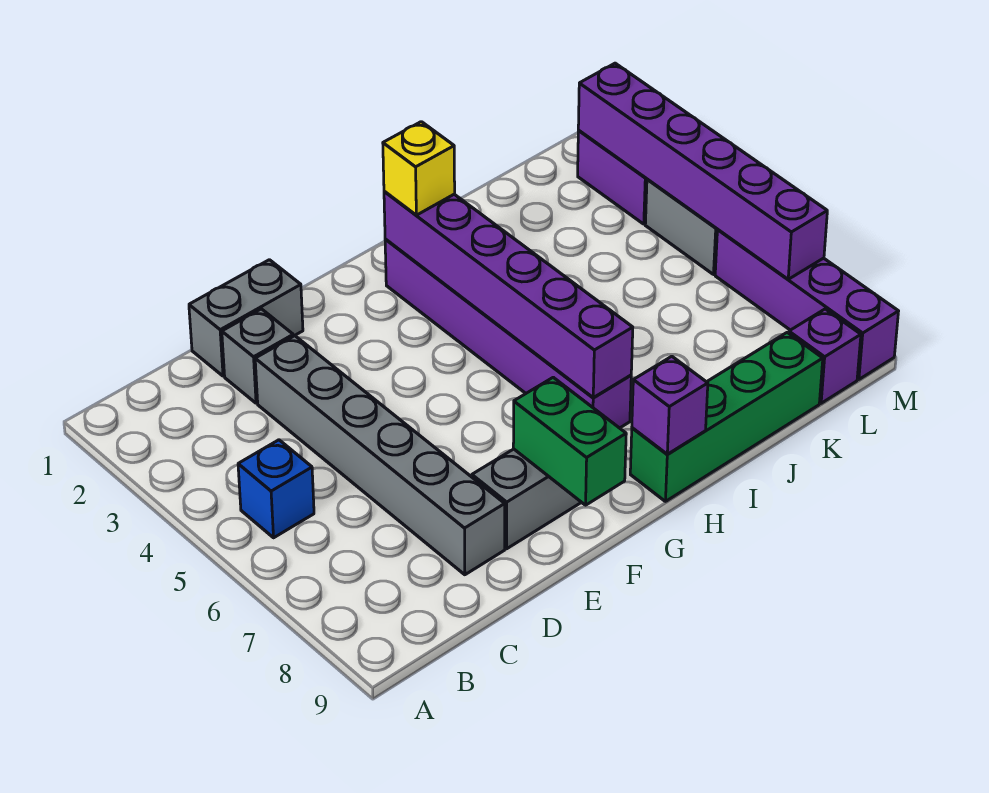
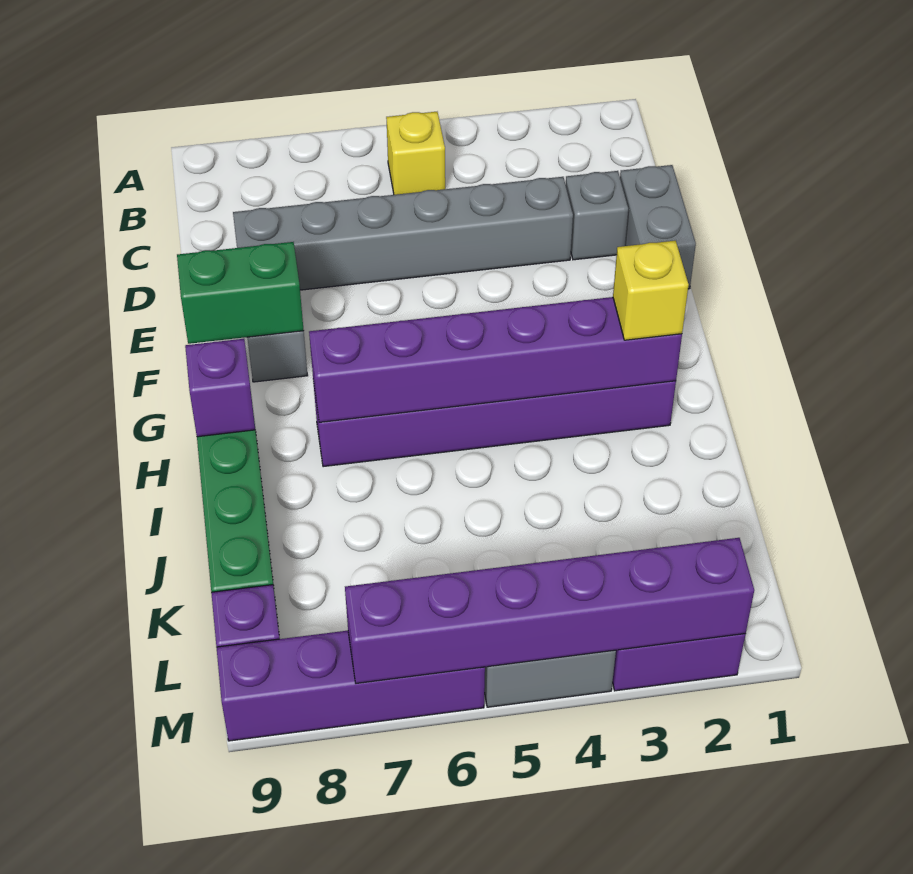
blue brick B5 level 1 -> yellow brick B5 level 1

